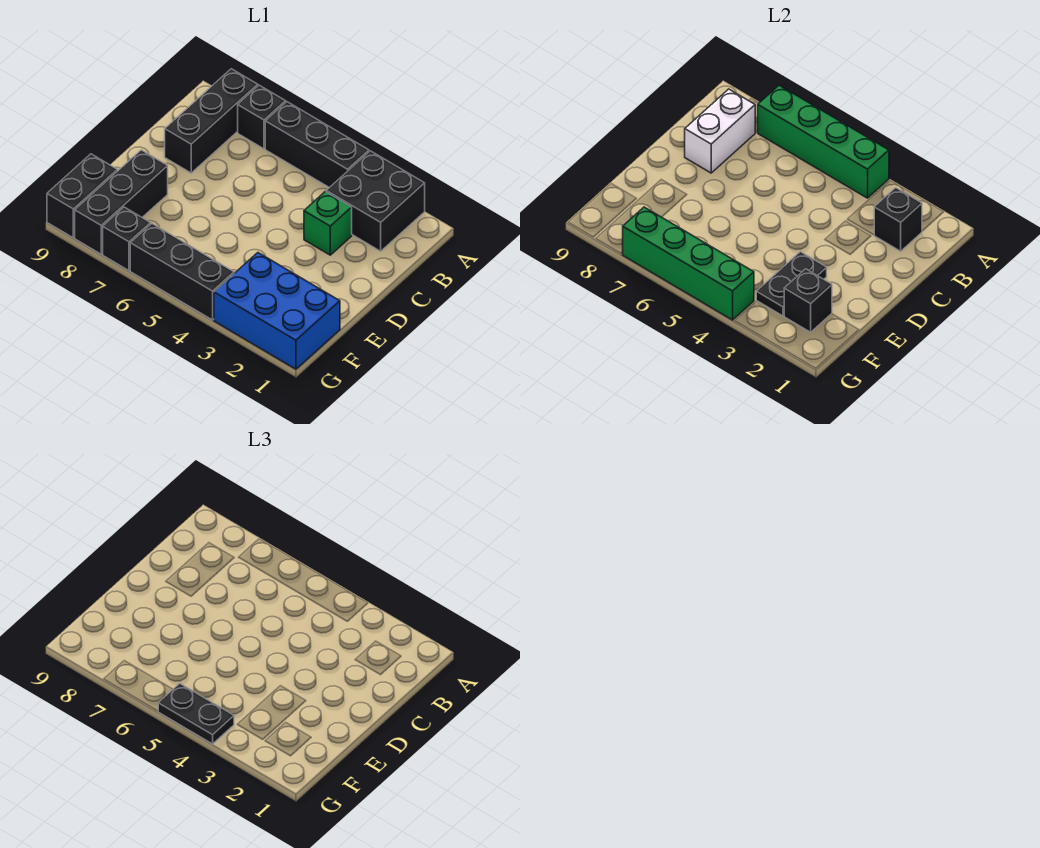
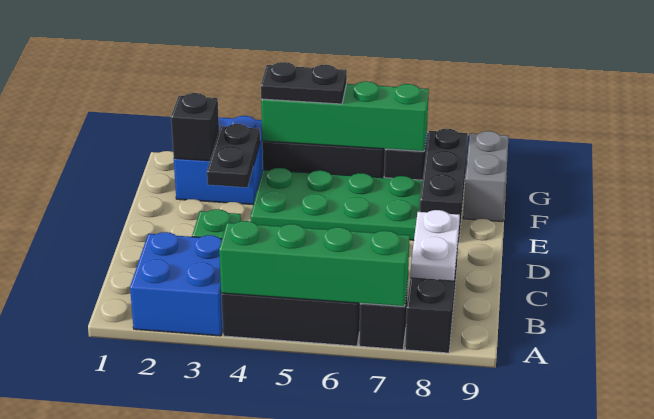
black brick A2:B3 level 1 -> blue brick A2:B3 level 1
black brick B2 level 2 -> none
white brick B8:C8 level 2 -> white plate B8:C8 level 2
none -> green plate E4:F7 level 1
blue brick F1:G3 level 1 -> blue brick F2:G3 level 1
black brick F9:G9 level 1 -> grey brick F9:G9 level 1

